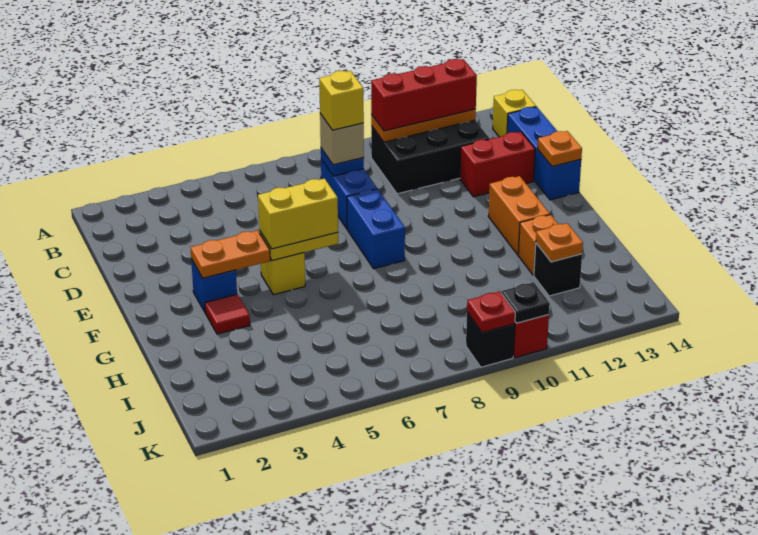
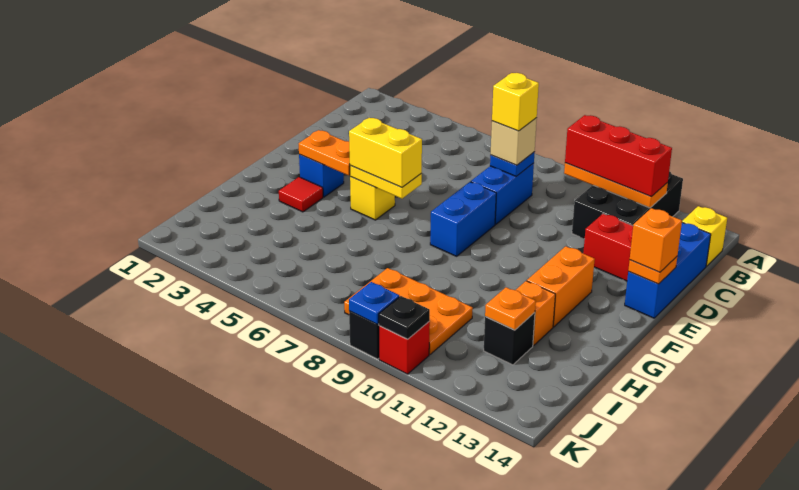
black brick B10:C12 level 1 -> black brick A11:C12 level 1
none -> orange brick E14 level 3
none -> orange plate I8:J10 level 1
red plate K9 level 2 -> blue plate K9 level 2

